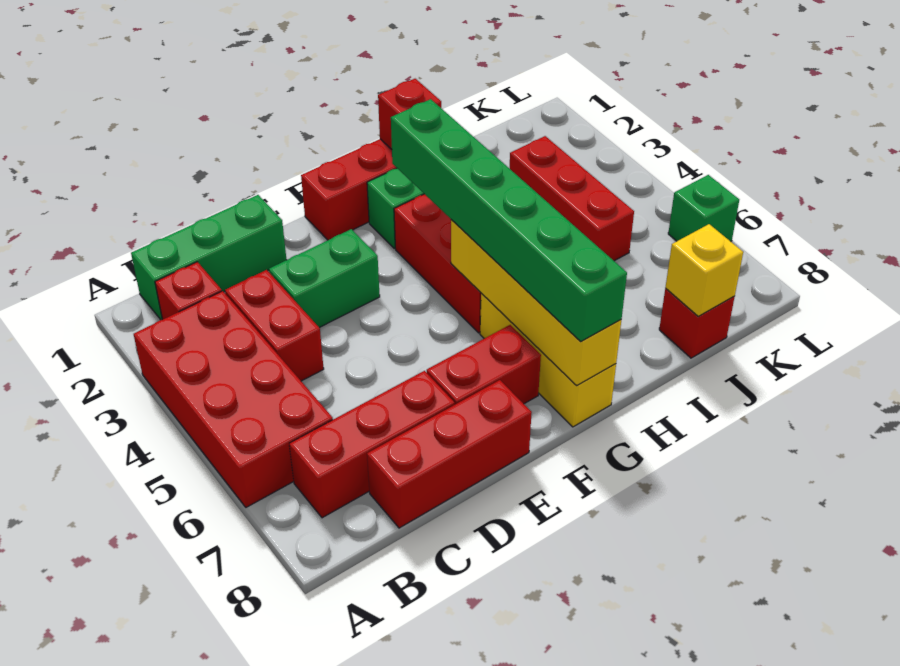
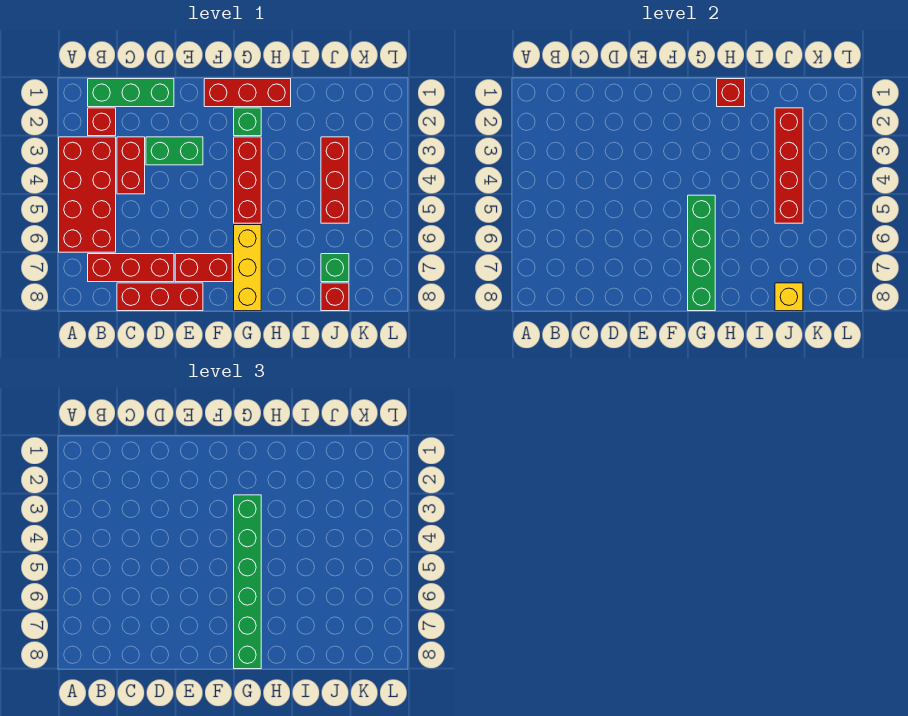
yellow brick G5:G8 level 2 -> green brick G5:G8 level 2
none -> red brick J2:J5 level 2
green brick L6 level 1 -> green brick J7 level 1

